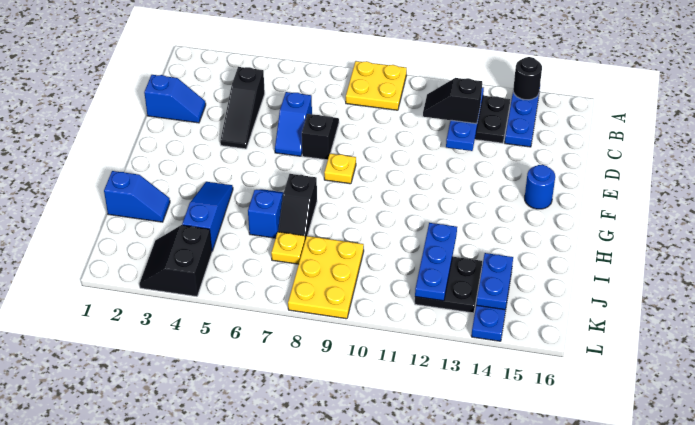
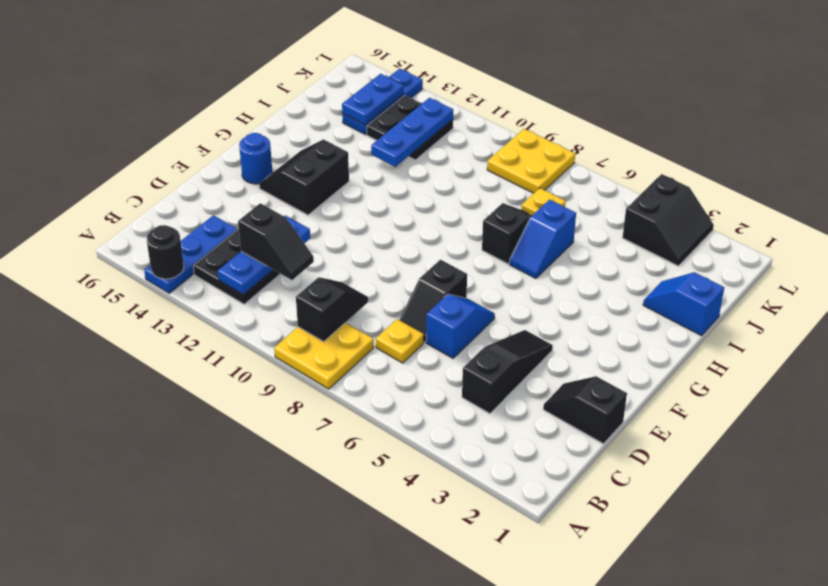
none -> black slope B9:C9 level 2 top B
blue slope D1:D2 level 1 top 1 -> black slope D1:D2 level 1 top 1
yellow plate F8 level 1 -> yellow plate C7 level 1
none -> black slope F13:G14 level 1 top 13
blue slope H4:J4 level 1 top J -> none
yellow plate J8:L9 level 1 -> yellow plate K8:L9 level 1

